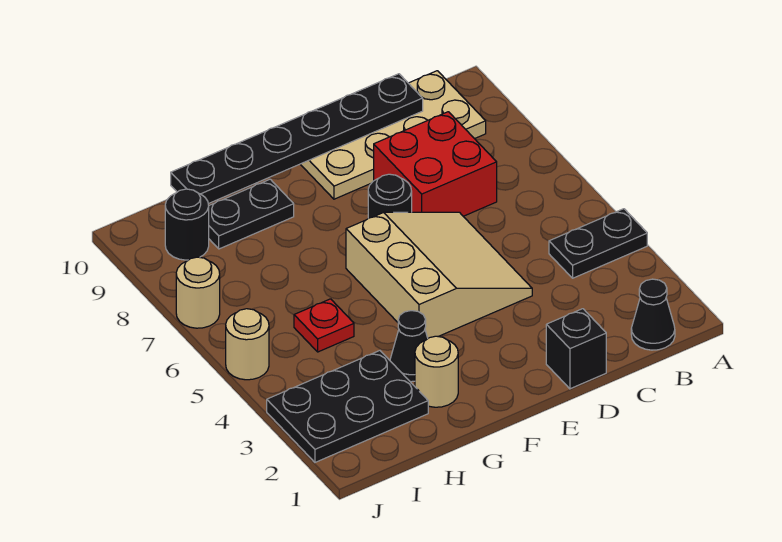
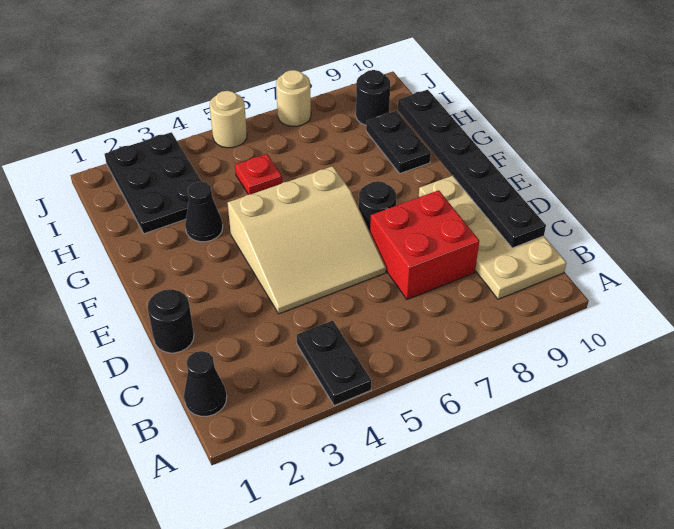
black brick D1 level 1 -> black round brick D1 level 1
tan round brick G2 level 1 -> none

